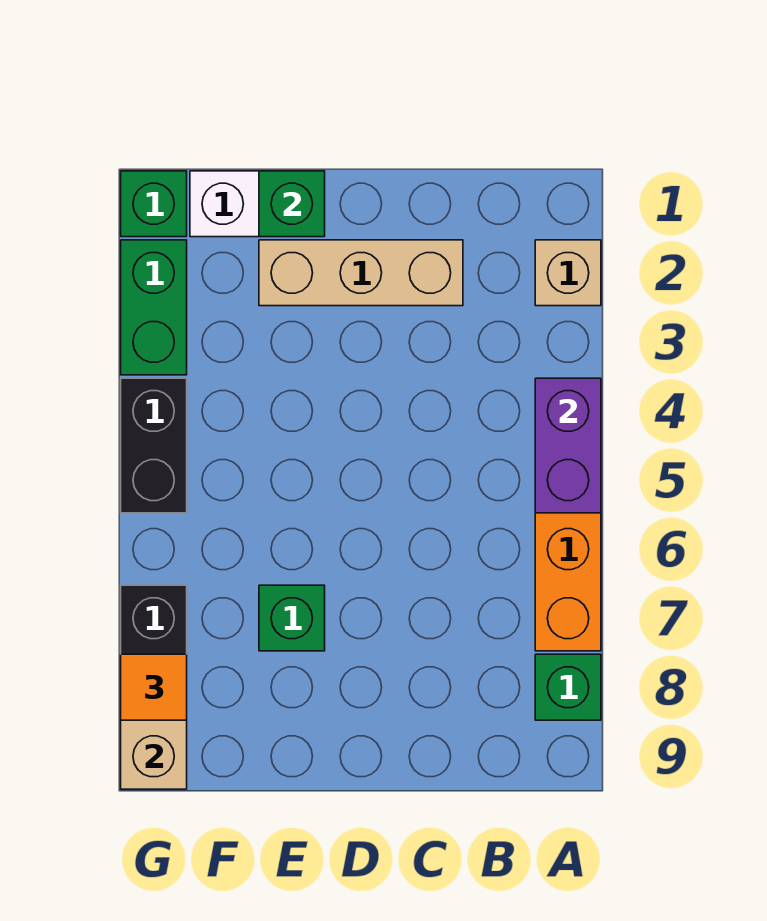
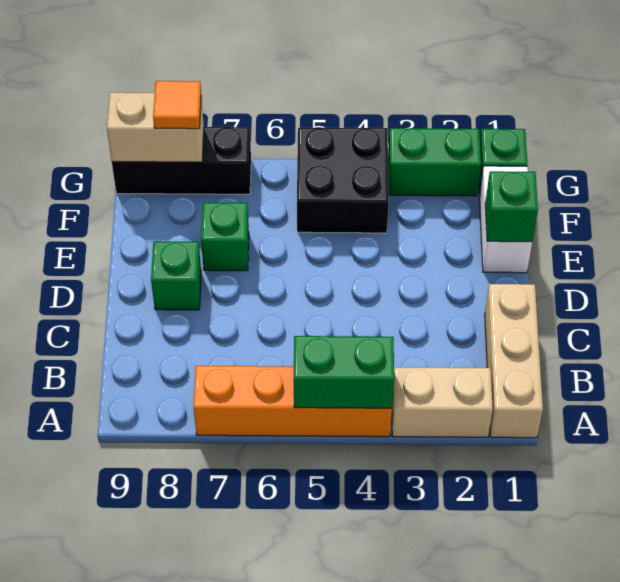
tan brick A2 level 1 -> tan brick A2:A3 level 1
purple brick A4:A5 level 2 -> green brick A4:A5 level 2
green brick A8 level 1 -> green brick D8 level 1
tan brick C2:E2 level 1 -> tan brick A1:C1 level 1
black brick G4:G5 level 1 -> black brick F4:G5 level 1

